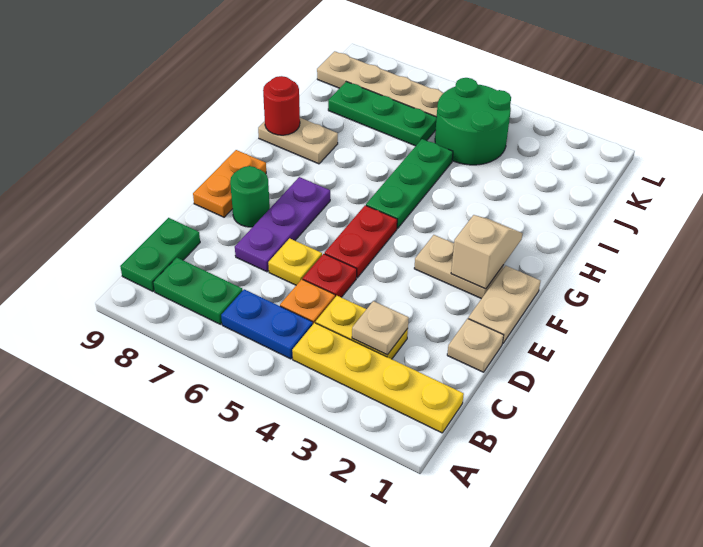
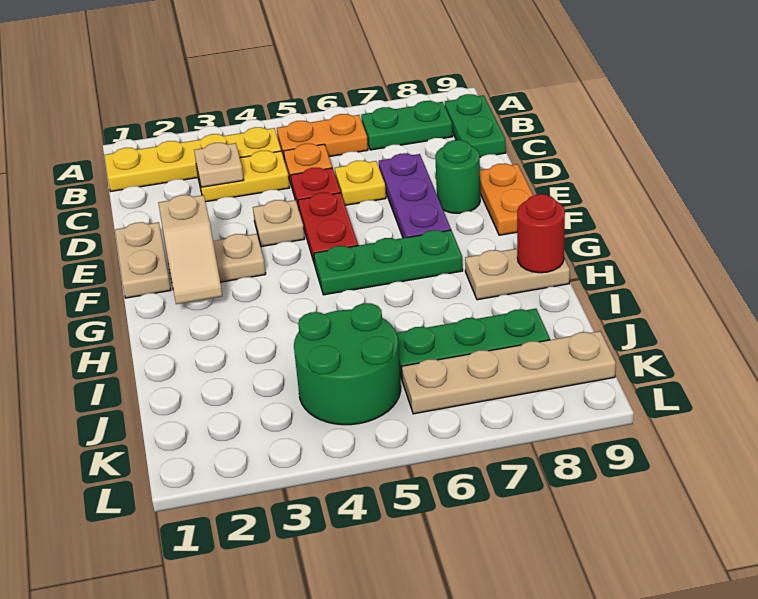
blue plate B5:B6 level 1 -> orange plate B5:B6 level 1
tan plate D1 level 1 -> tan plate E4 level 1
green plate G5:I5 level 1 -> green plate G5:G7 level 1

